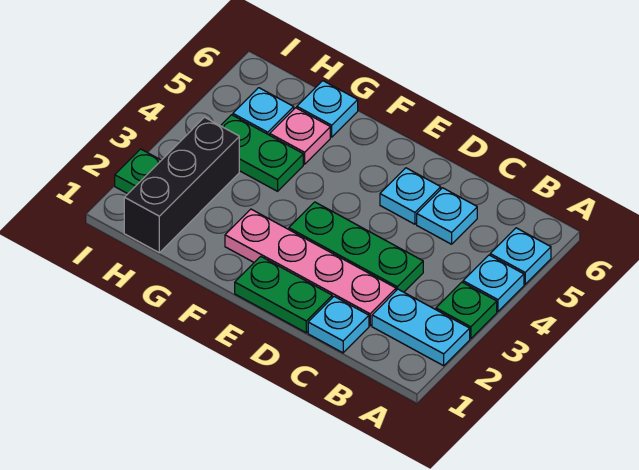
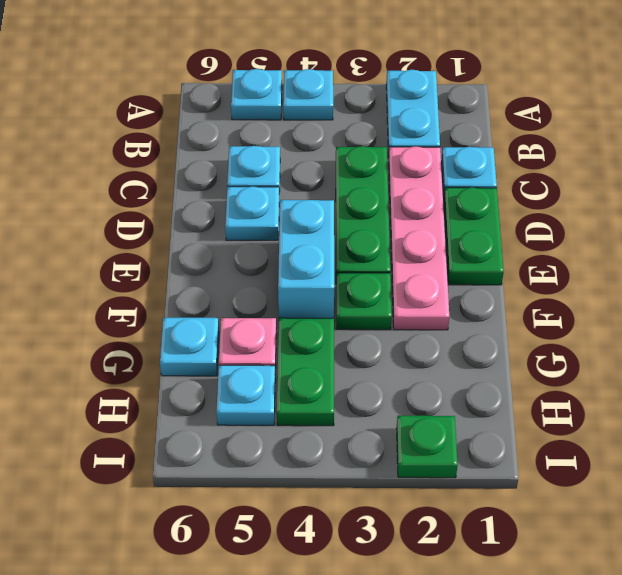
green plate A3 level 1 -> green plate F3 level 1
none -> cyan brick E4:F4 level 1
black brick H1:H3 level 1 -> none

